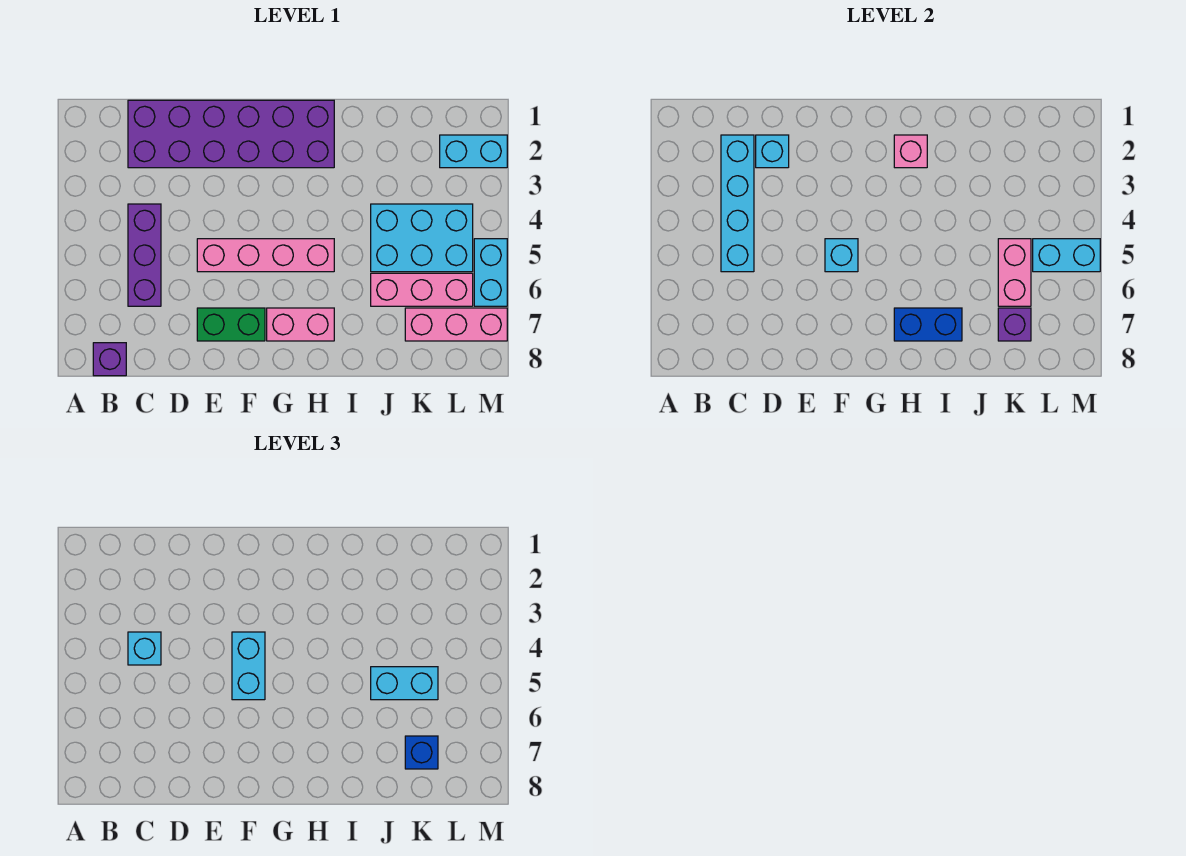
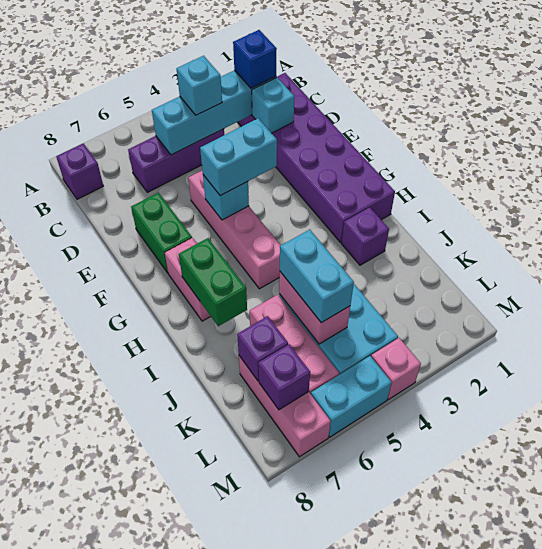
pink brick H2 level 2 -> pink brick M4 level 1
blue brick H7:I7 level 2 -> green brick H7:I7 level 2
none -> purple brick I2 level 1
pink brick K5:K6 level 2 -> pink brick J5:K5 level 2
blue brick K7 level 3 -> blue brick C2 level 3
cyan brick L2:M2 level 1 -> none
cyan brick L5:M5 level 2 -> none
none -> purple brick L7 level 2

